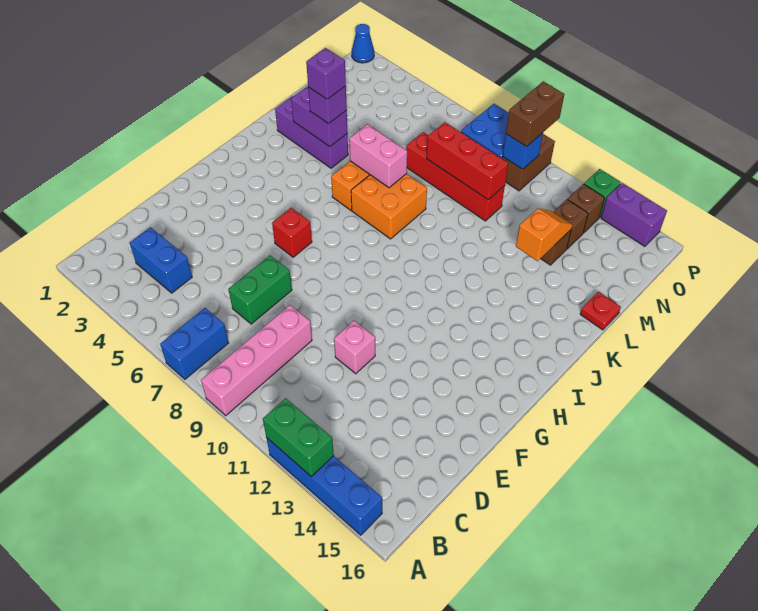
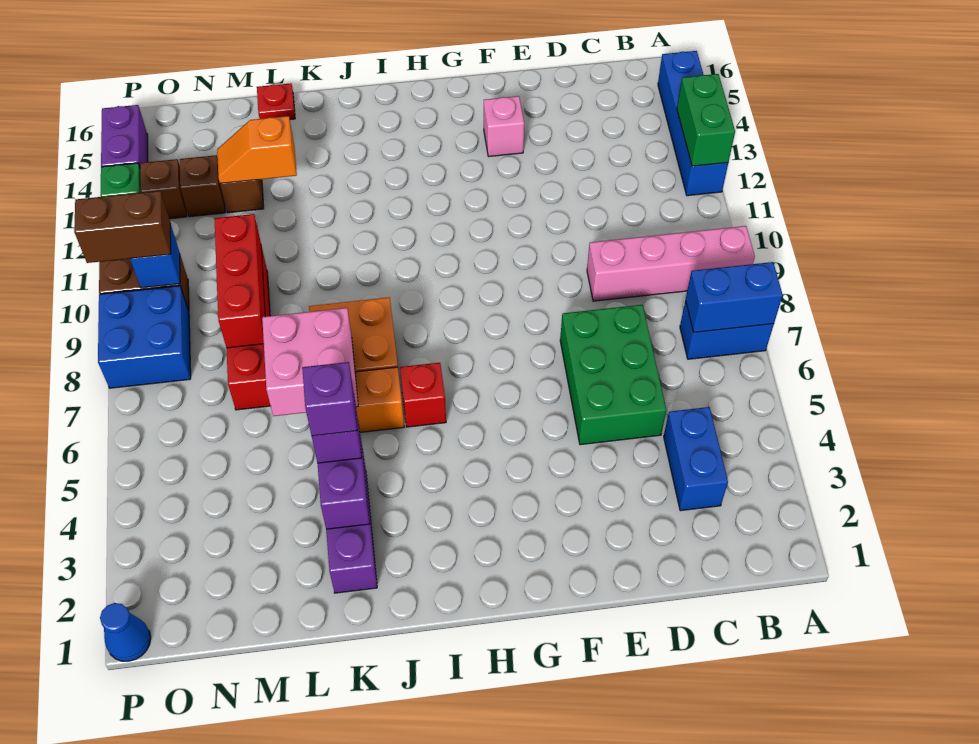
none -> blue brick A7:B7 level 2
green brick D7:E7 level 1 -> green brick D5:E7 level 1
pink brick E11 level 1 -> pink brick F14 level 1
red brick G6 level 1 -> red brick I6 level 1
pink brick K6:K7 level 2 -> pink brick K6:L7 level 2

